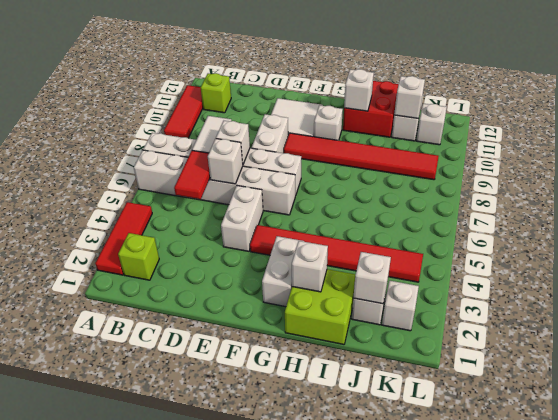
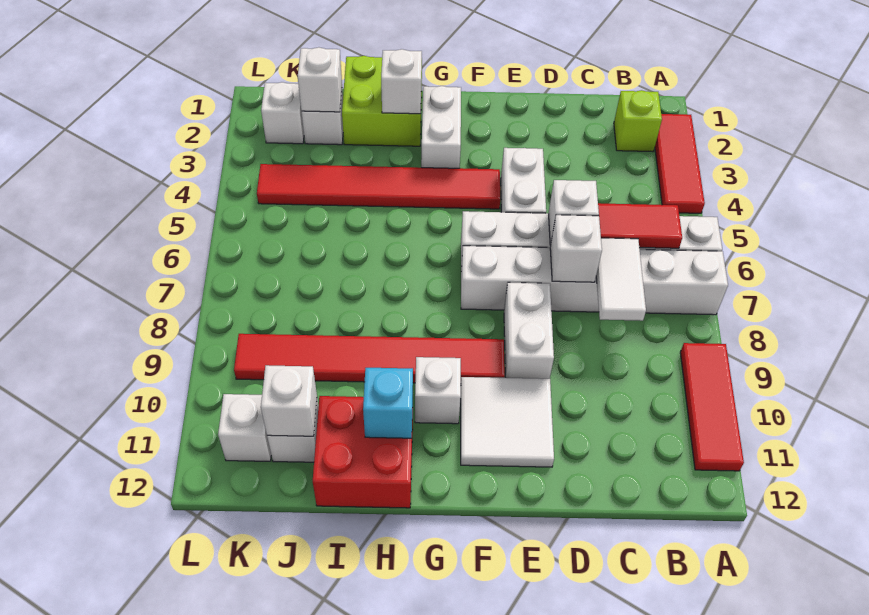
lime brick B11 level 1 -> none
red tile C5:C6 level 2 -> red tile B6:C6 level 2
white brick H11 level 2 -> cyan brick H11 level 2

